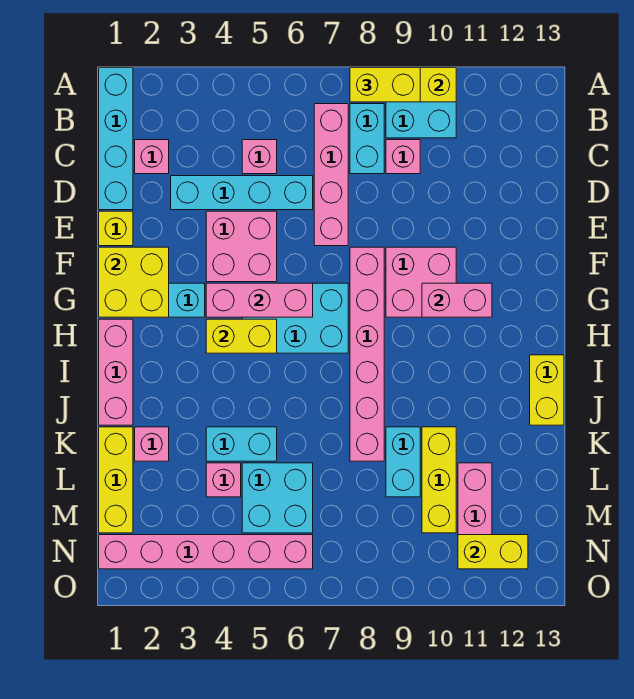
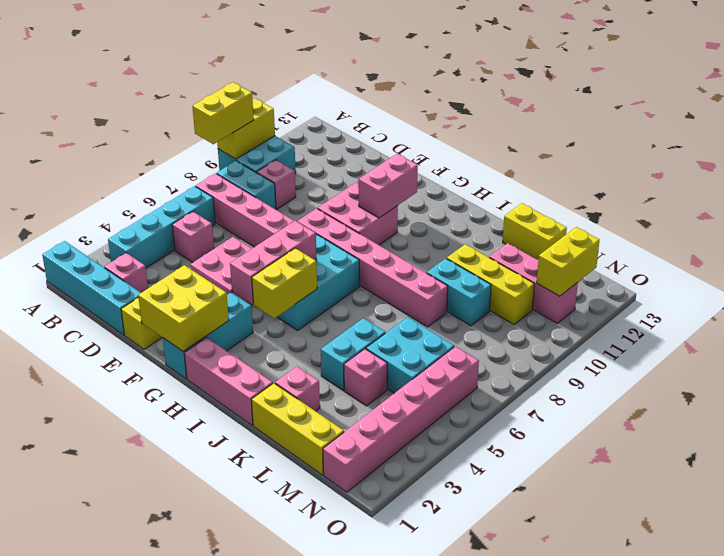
cyan brick D3:D6 level 1 -> cyan brick B3:B6 level 1
yellow brick I13:J13 level 1 -> yellow brick K13:L13 level 1

